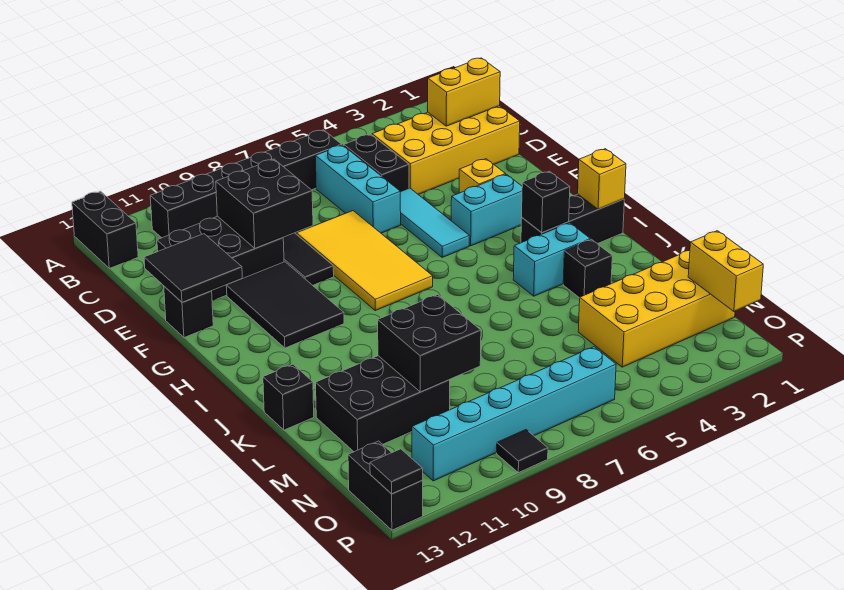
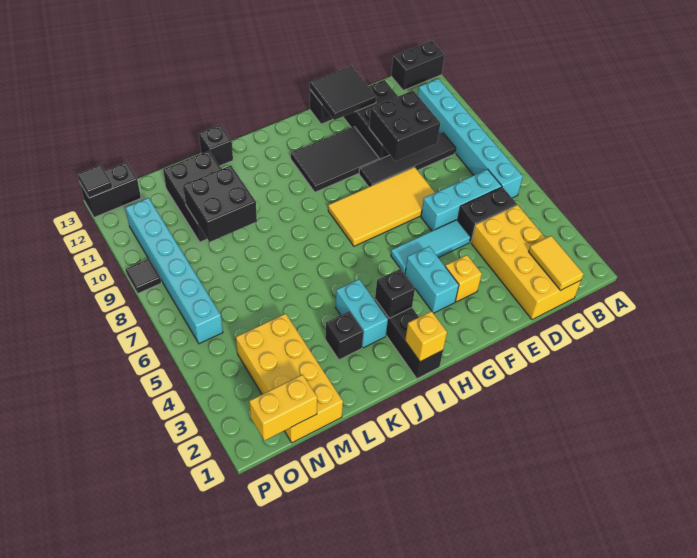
black brick B6:B11 level 1 -> cyan brick B6:B11 level 1
yellow brick C1:C2 level 2 -> yellow tile C1:C2 level 2

